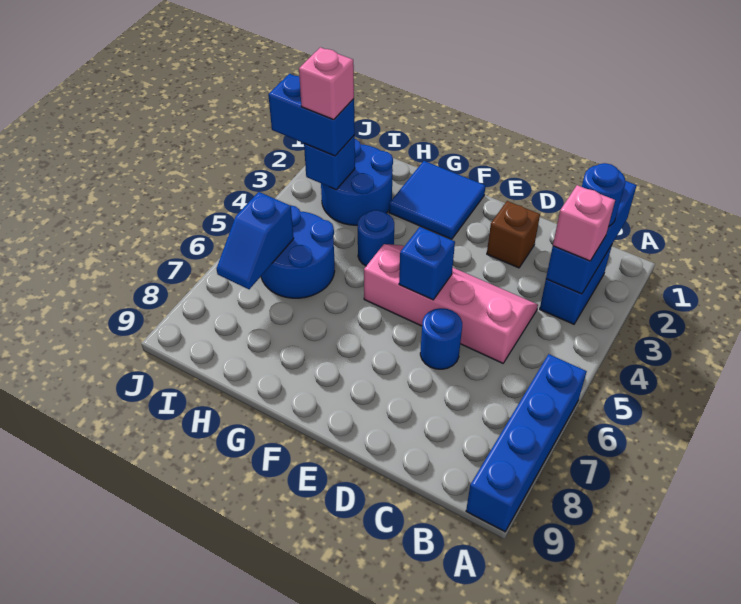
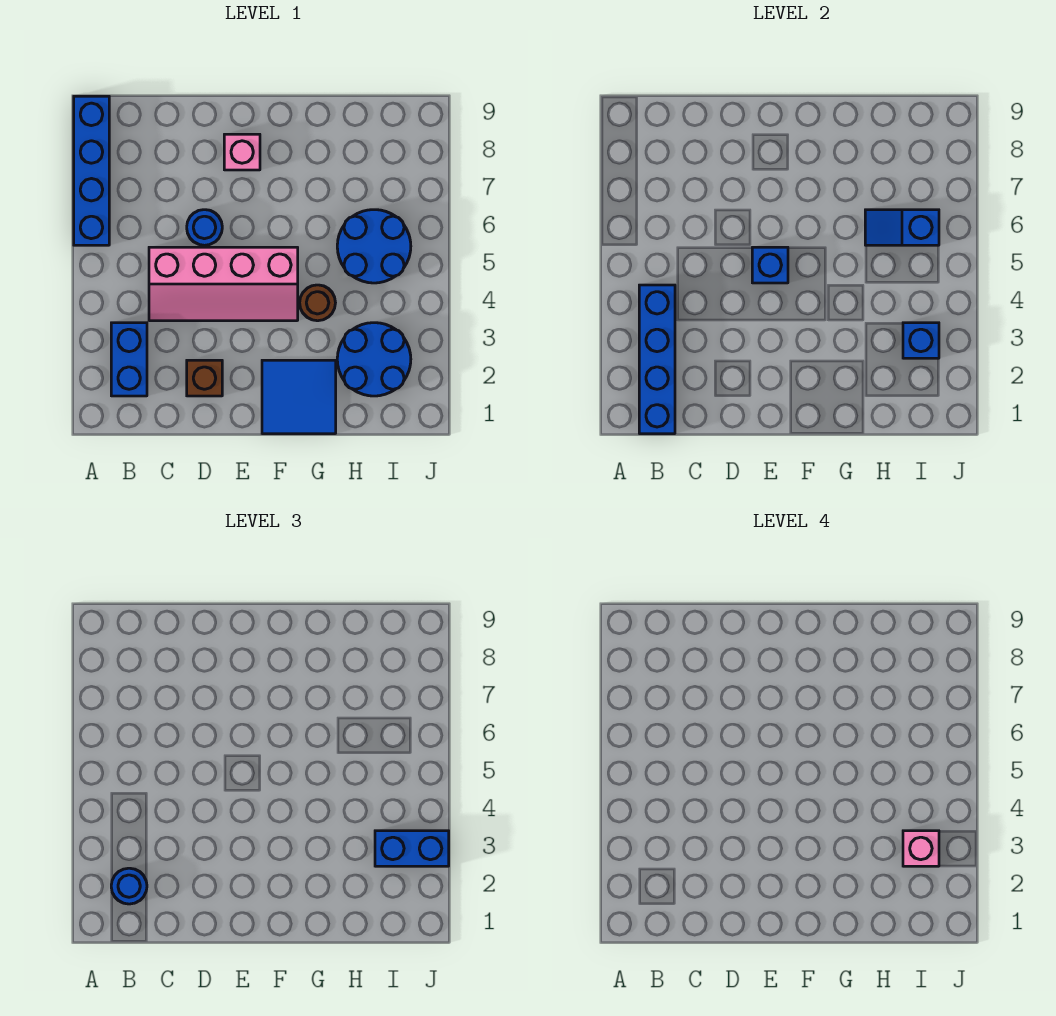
blue brick B1:B3 level 2 -> blue brick B1:B4 level 2
pink brick B3 level 3 -> pink brick E8 level 1
blue round brick G4 level 1 -> brown round brick G4 level 1
blue slope I6:I7 level 2 top 6 -> blue slope H6:I6 level 2 top I

